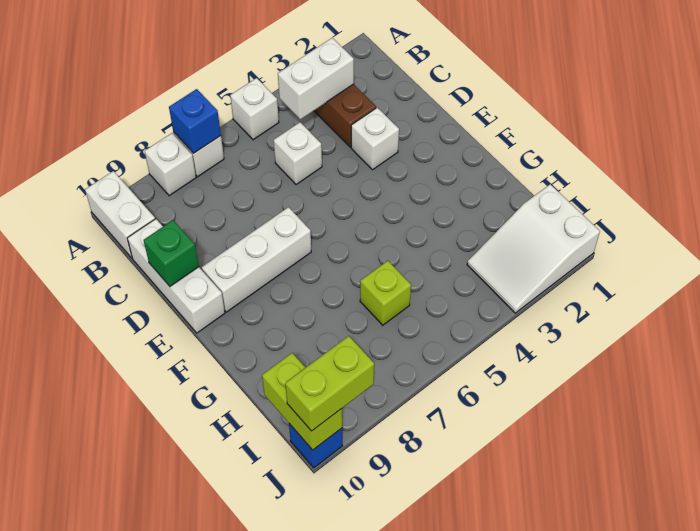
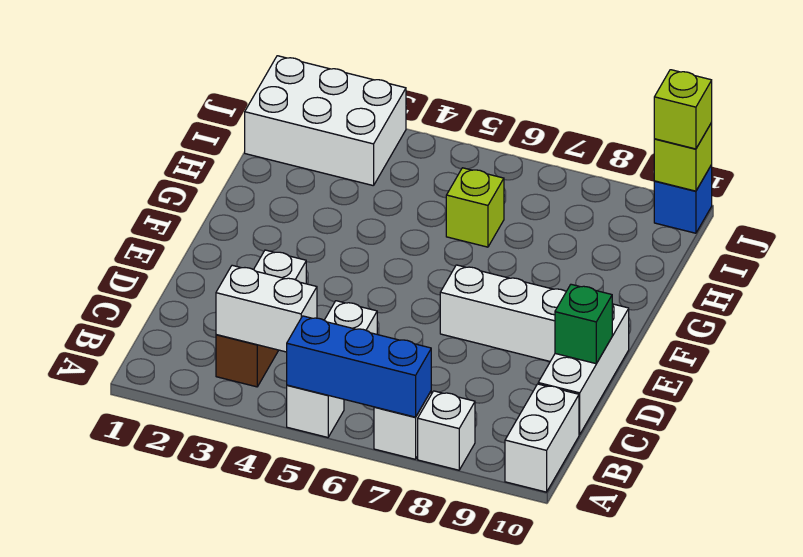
blue brick A7 level 2 -> blue brick A5:A7 level 2
white slope I1:J3 level 1 top 1 -> white brick I1:J3 level 1
lime brick I10:J10 level 2 -> lime brick J10 level 2
lime brick J9:J10 level 3 -> lime brick J10 level 3

